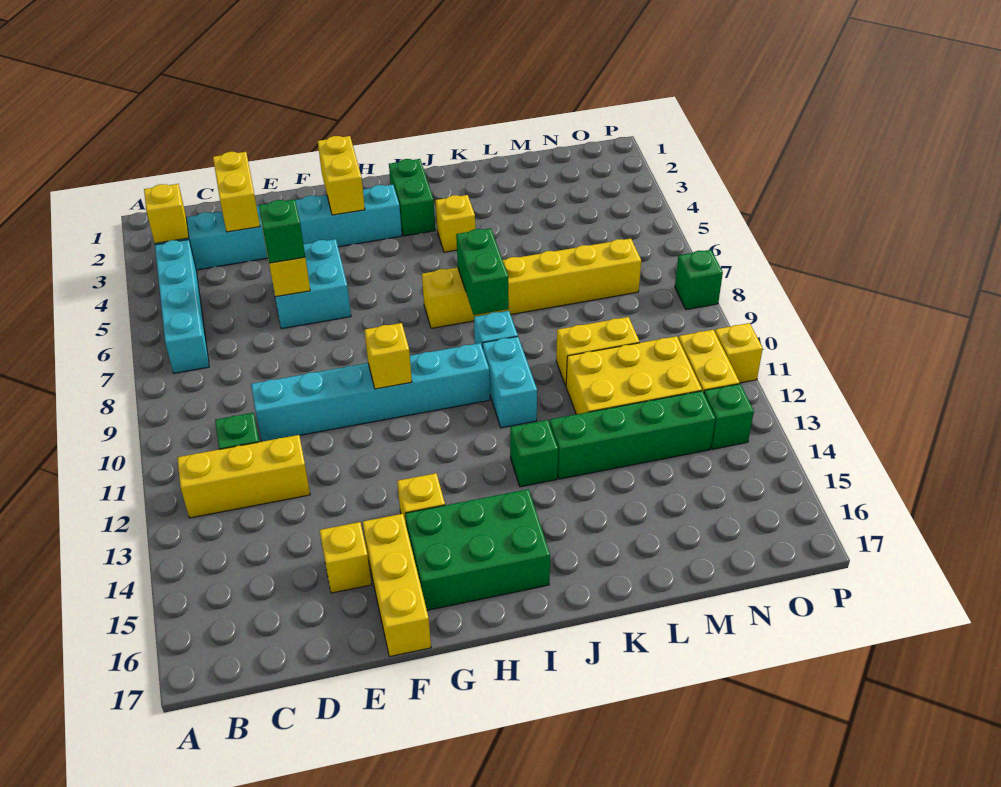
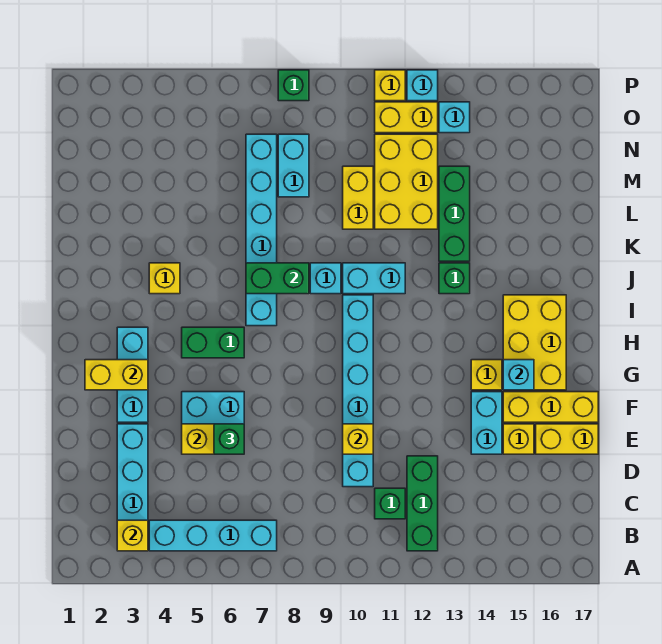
yellow brick B12:D12 level 1 -> green brick B12:D12 level 1
yellow brick D2:D3 level 2 -> yellow brick E16:E17 level 1
none -> cyan brick E14:F14 level 1
yellow brick G10 level 2 -> yellow brick E10 level 2
green brick G15:I16 level 1 -> yellow brick G15:I16 level 1
none -> cyan brick G15 level 2
green brick I2:I3 level 1 -> green brick H5:H6 level 1
yellow brick I7:N7 level 1 -> cyan brick I7:N7 level 1
green brick K13:N13 level 1 -> green brick K13:M13 level 1
none -> cyan brick M8:N8 level 1
green brick O13 level 1 -> cyan brick O13 level 1
none -> cyan brick P12 level 1

